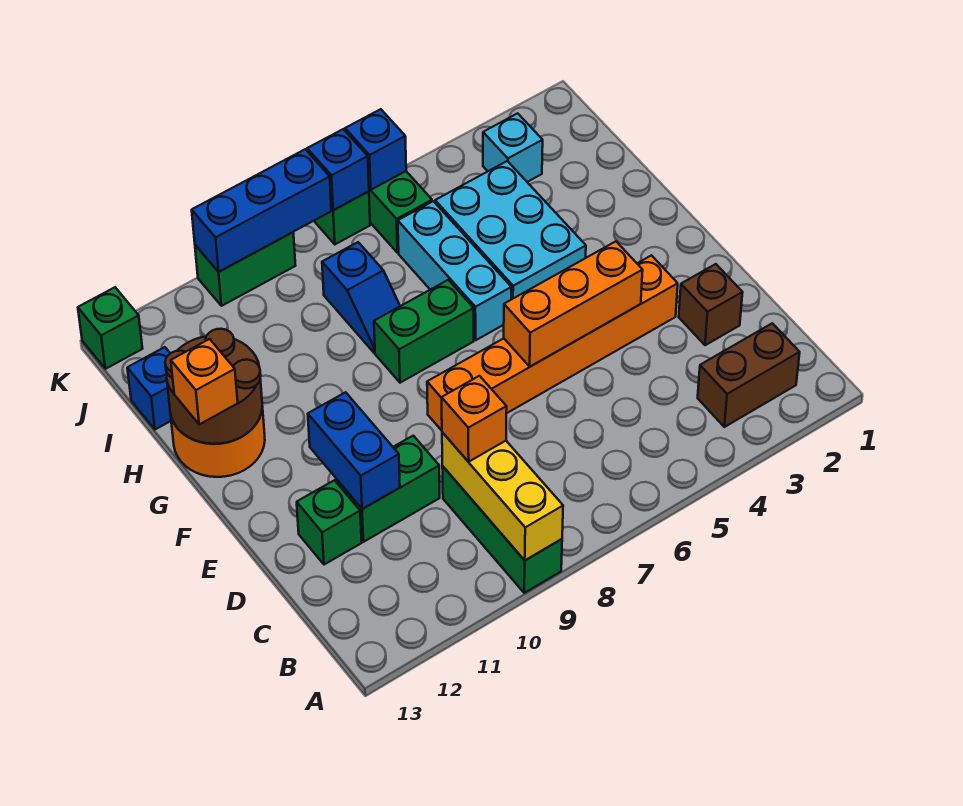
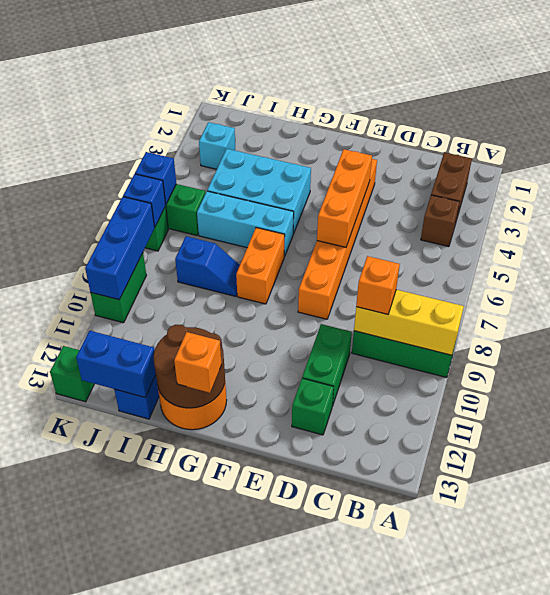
brown brick D2 level 1 -> brown brick B4 level 1
blue brick D11:E11 level 2 -> blue brick I13:J13 level 2
green brick G7:G8 level 1 -> orange brick G7:G8 level 1

